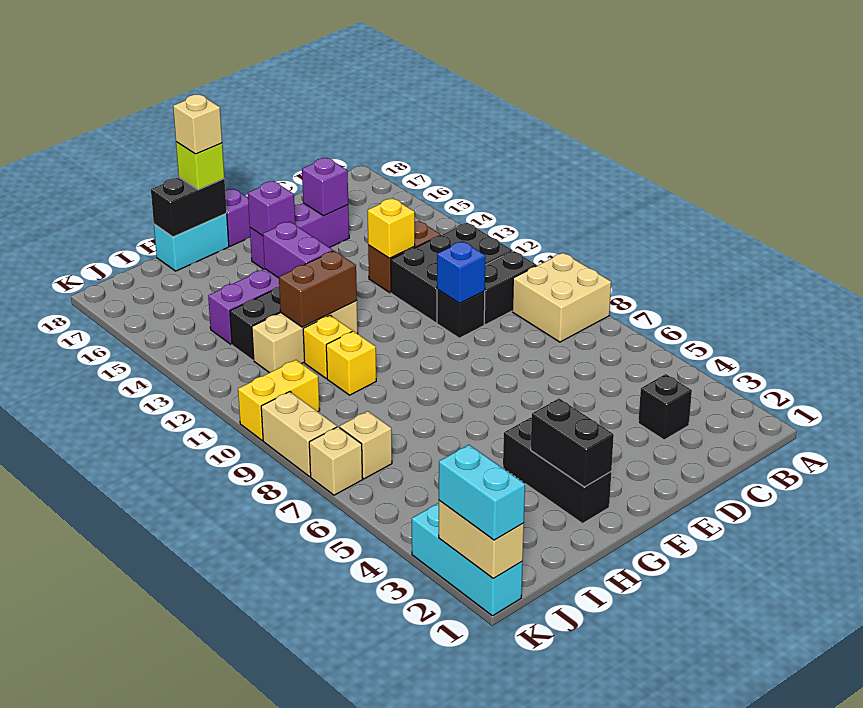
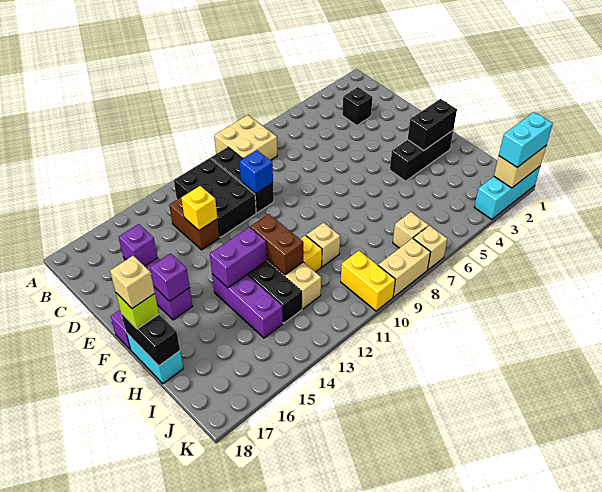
yellow brick H10 level 1 -> tan brick H10 level 1

